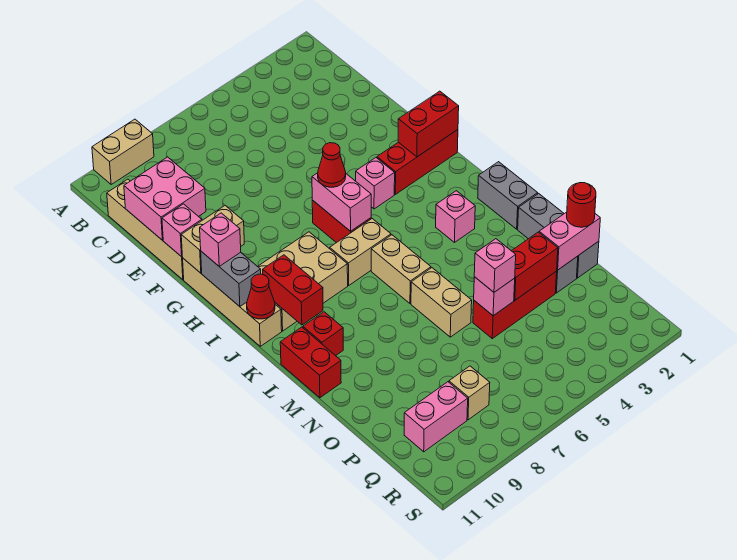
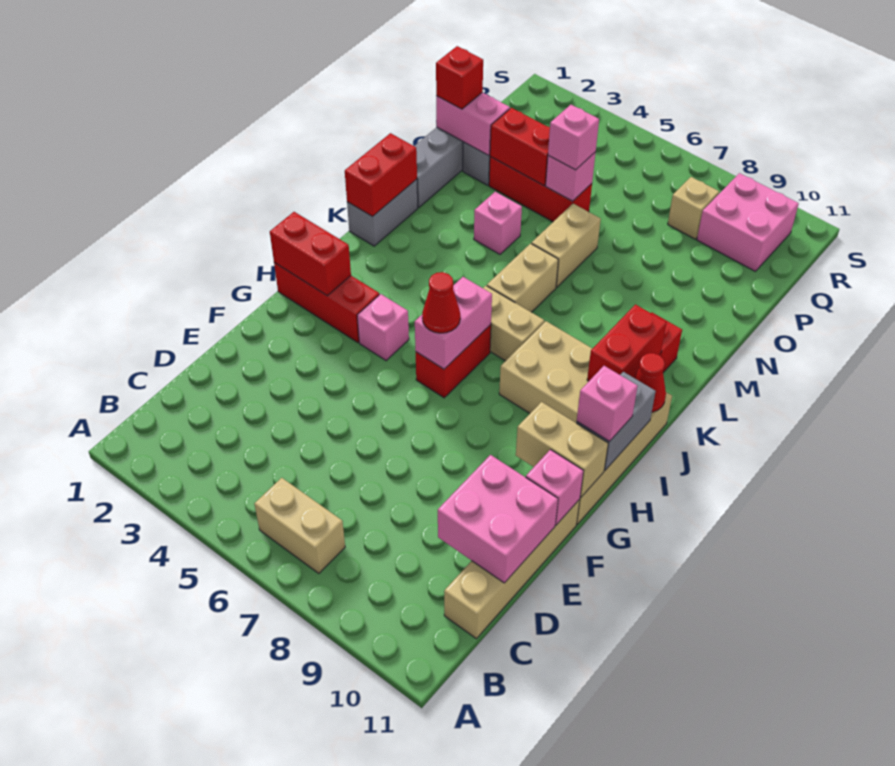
tan brick A9:A10 level 1 -> tan brick B6:B7 level 1
pink brick K3 level 1 -> pink brick M4 level 1
red brick L11:M11 level 1 -> red brick K1:L1 level 2
red round brick O1 level 3 -> red brick O1 level 3
pink brick Q9:Q10 level 1 -> pink brick Q9:R10 level 1

